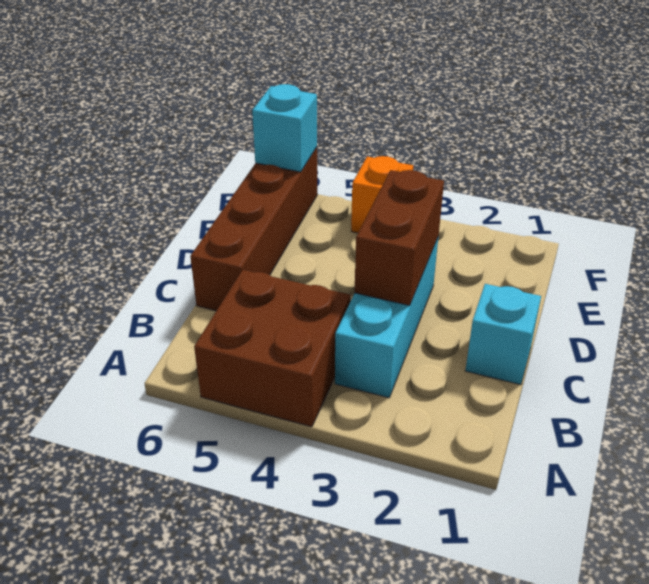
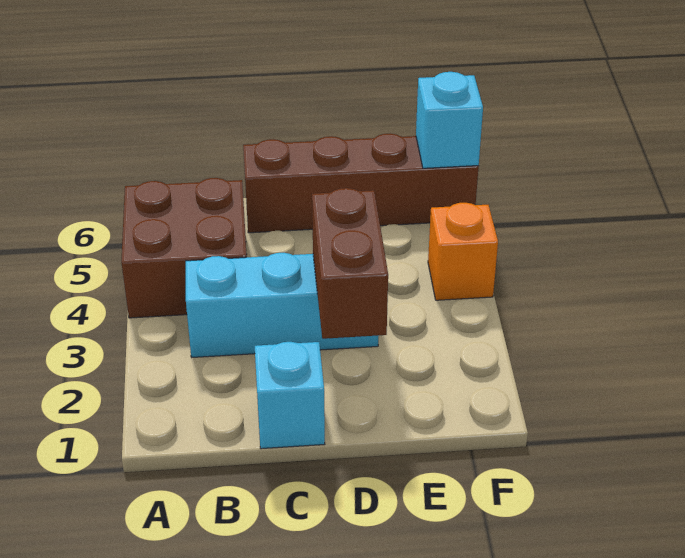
brown brick C3:D3 level 2 -> brown brick D2:D3 level 2

